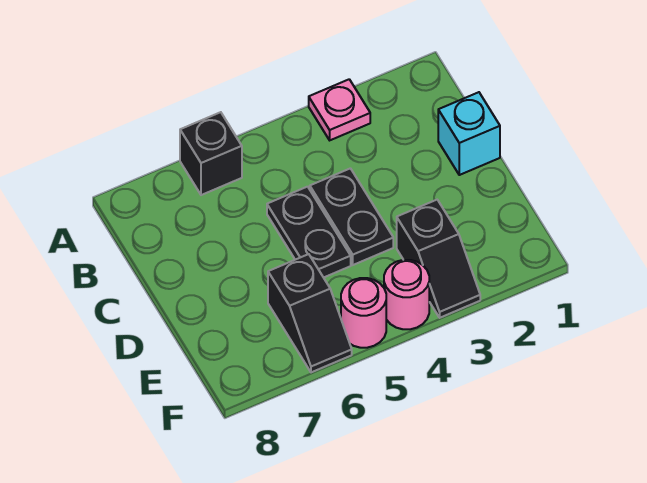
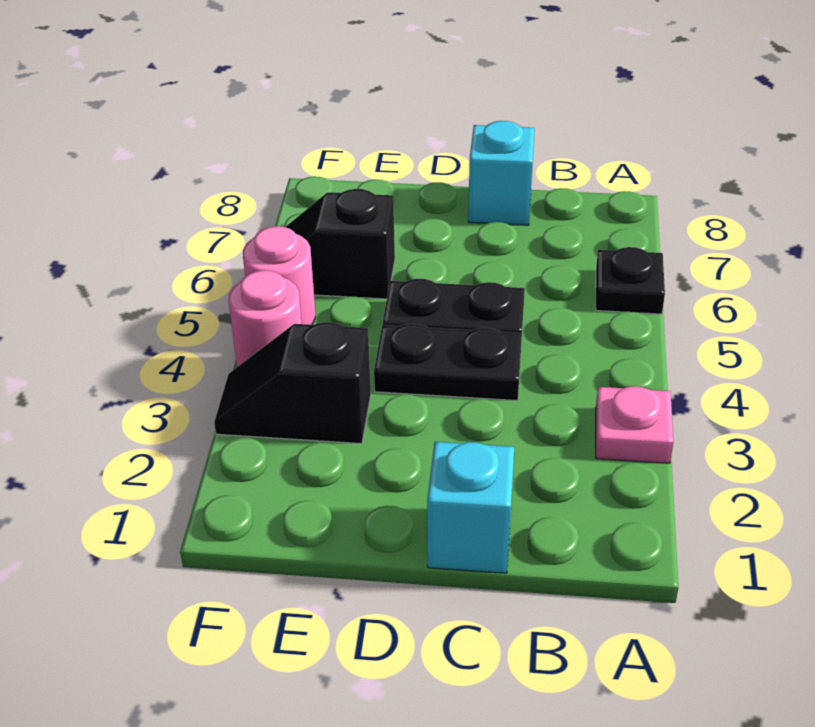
black brick A6 level 1 -> black plate A6 level 1
none -> cyan brick C8 level 1

